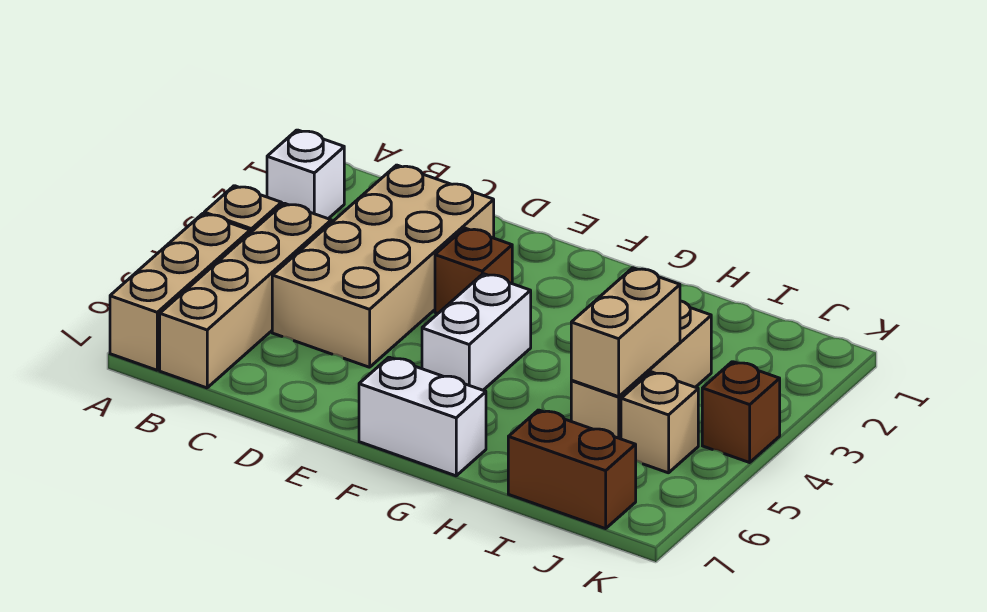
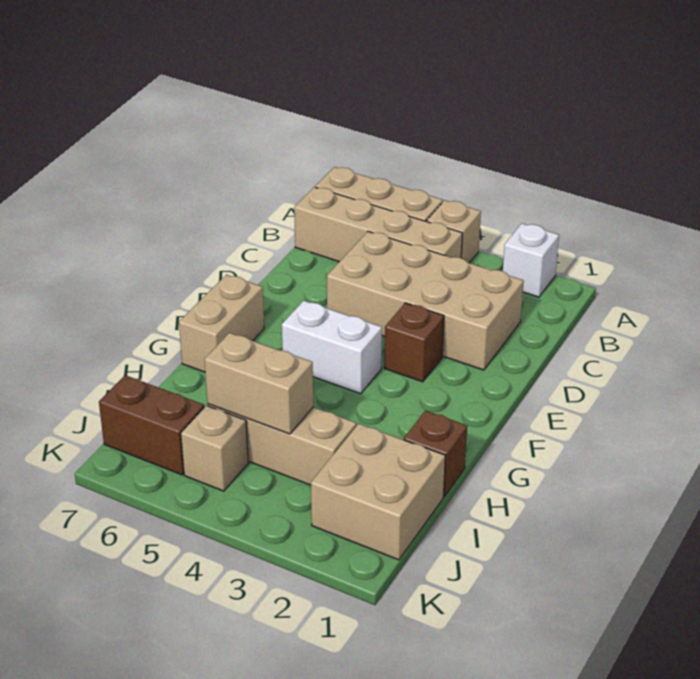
white brick F7:G7 level 1 -> tan brick F7:G7 level 1
none -> tan brick I1:J2 level 1
brown brick I7:J7 level 1 -> brown brick J6:J7 level 1
brown brick K4 level 1 -> brown brick H1 level 1

